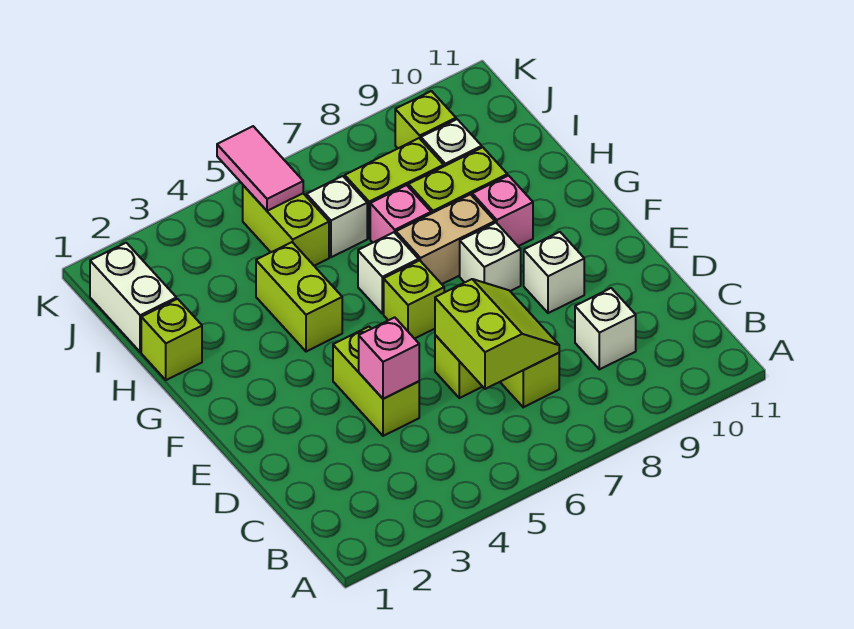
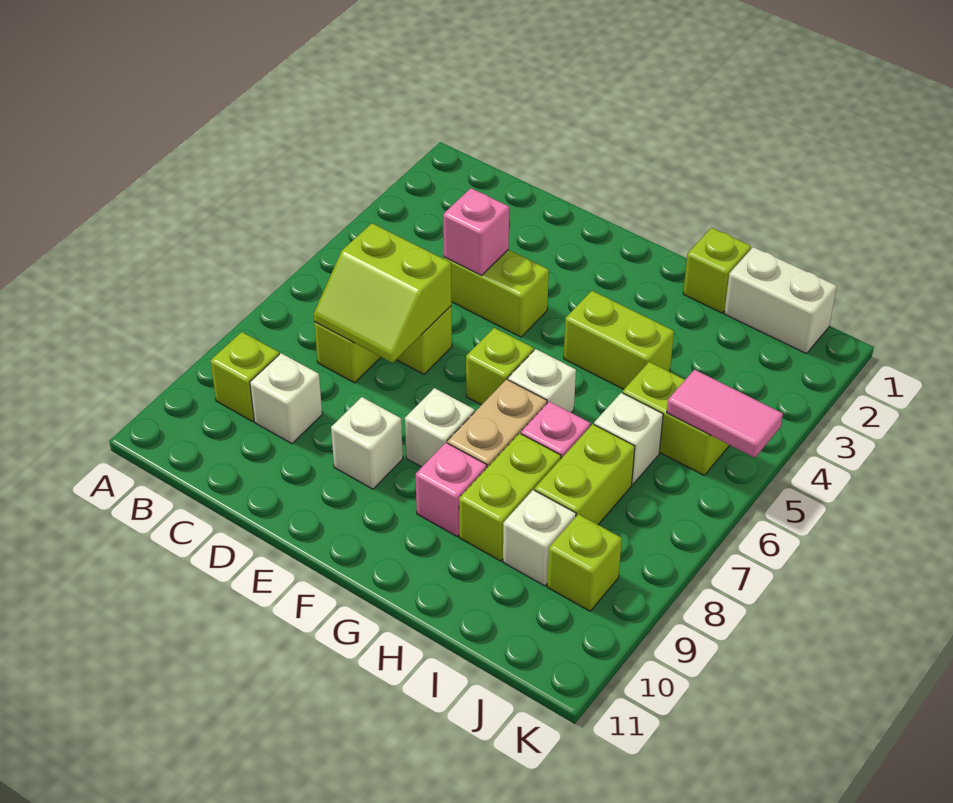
none -> lime brick B9 level 1

